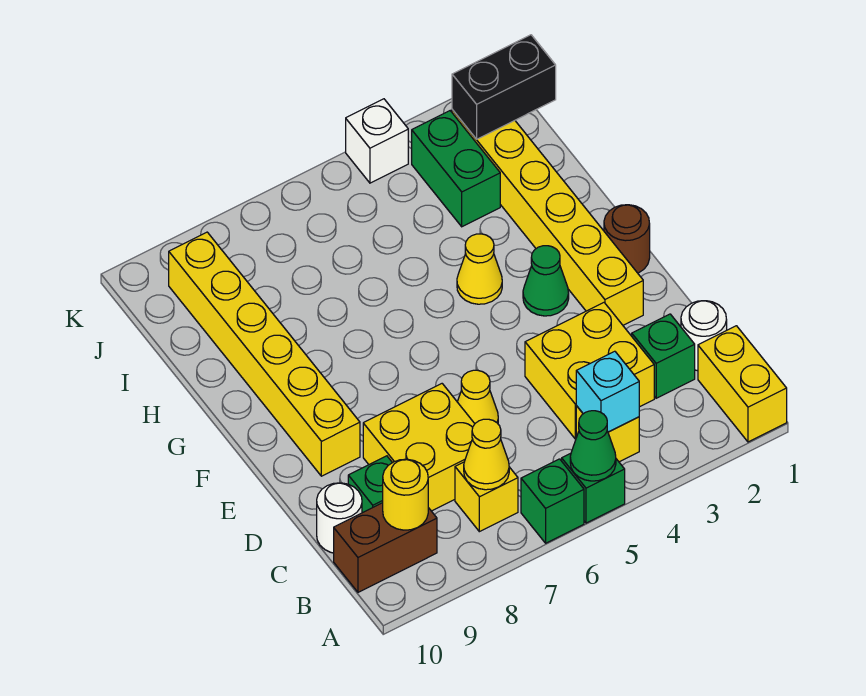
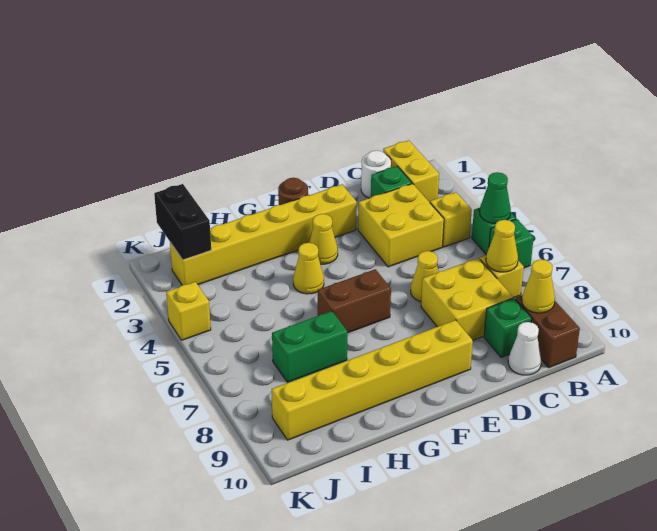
yellow brick A1:B1 level 1 -> yellow brick B1:B2 level 1
cyan brick B4 level 2 -> none
yellow round brick B9 level 2 -> yellow cone B9 level 2
white round brick C10 level 1 -> white cone C10 level 1
green cone F3 level 1 -> yellow cone F3 level 1
none -> brown brick F6:G6 level 1
green brick I3:J3 level 1 -> green brick H7:I7 level 1
white brick K4 level 1 -> yellow brick K4 level 1

